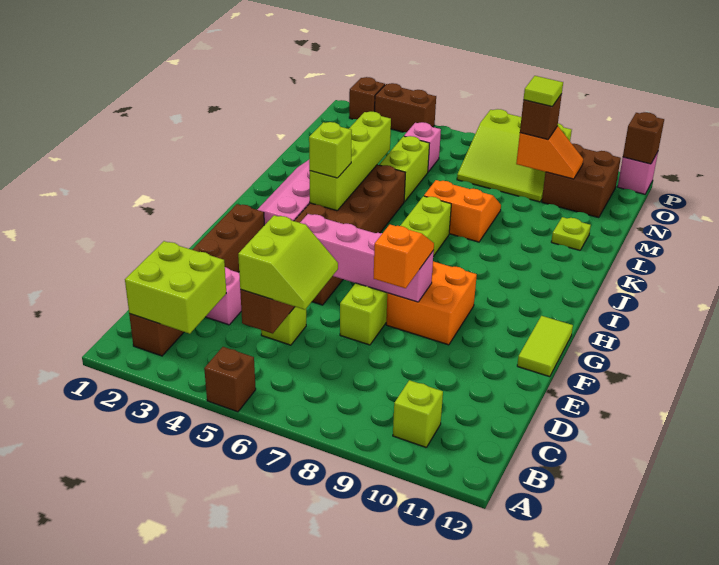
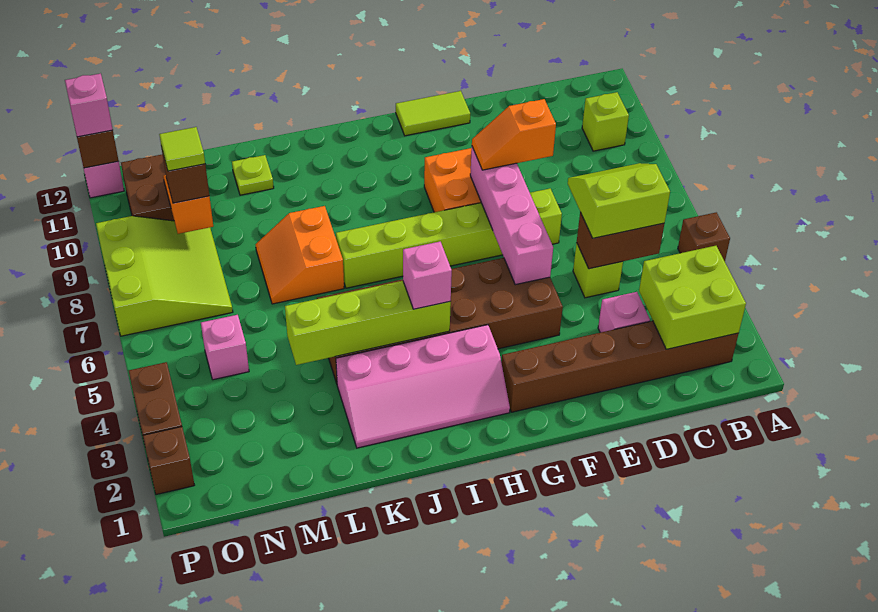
lime brick I4 level 3 -> pink brick I4 level 3
lime brick L5:M5 level 1 -> none
none -> pink brick P12 level 3

